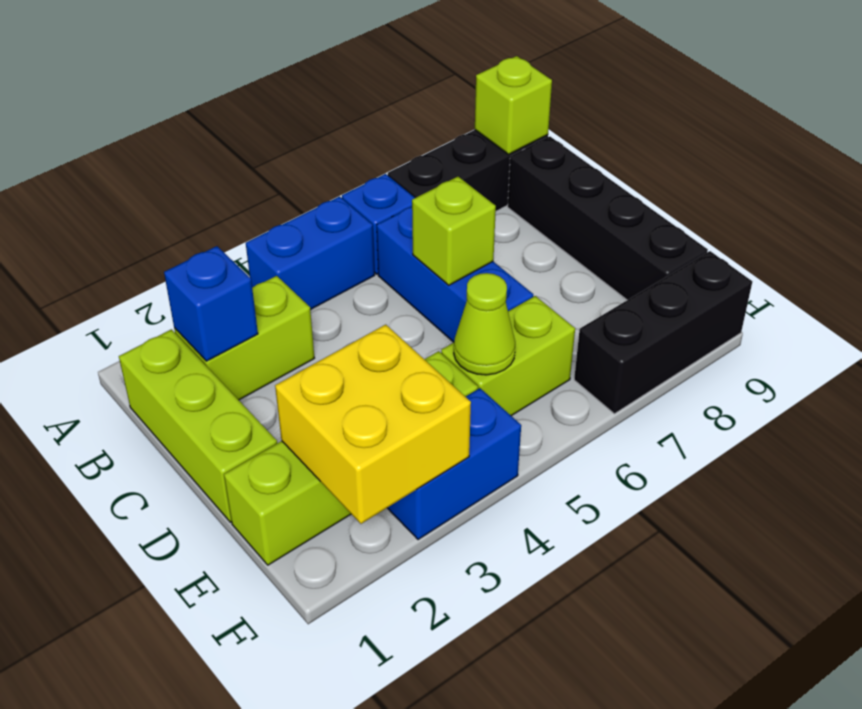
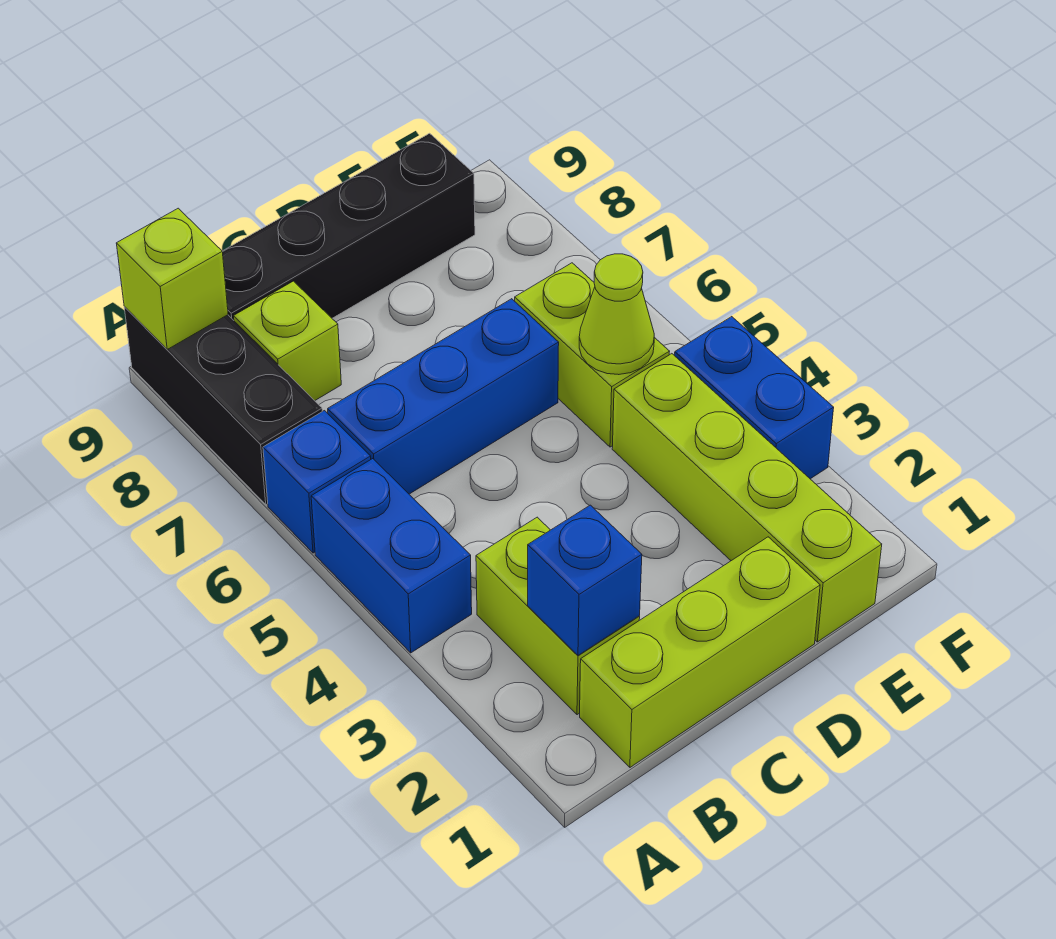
lime brick C6 level 2 -> lime brick B8 level 1
yellow brick E2:F3 level 2 -> none
black brick F7:F9 level 1 -> none

